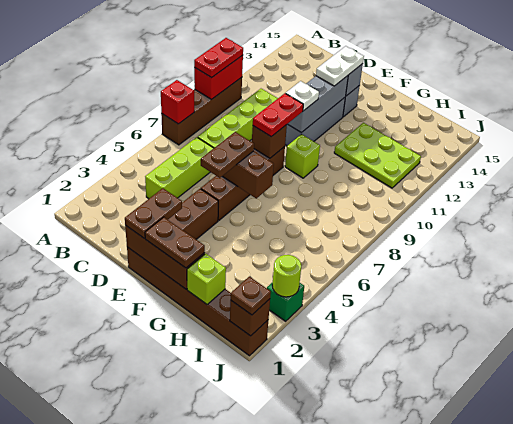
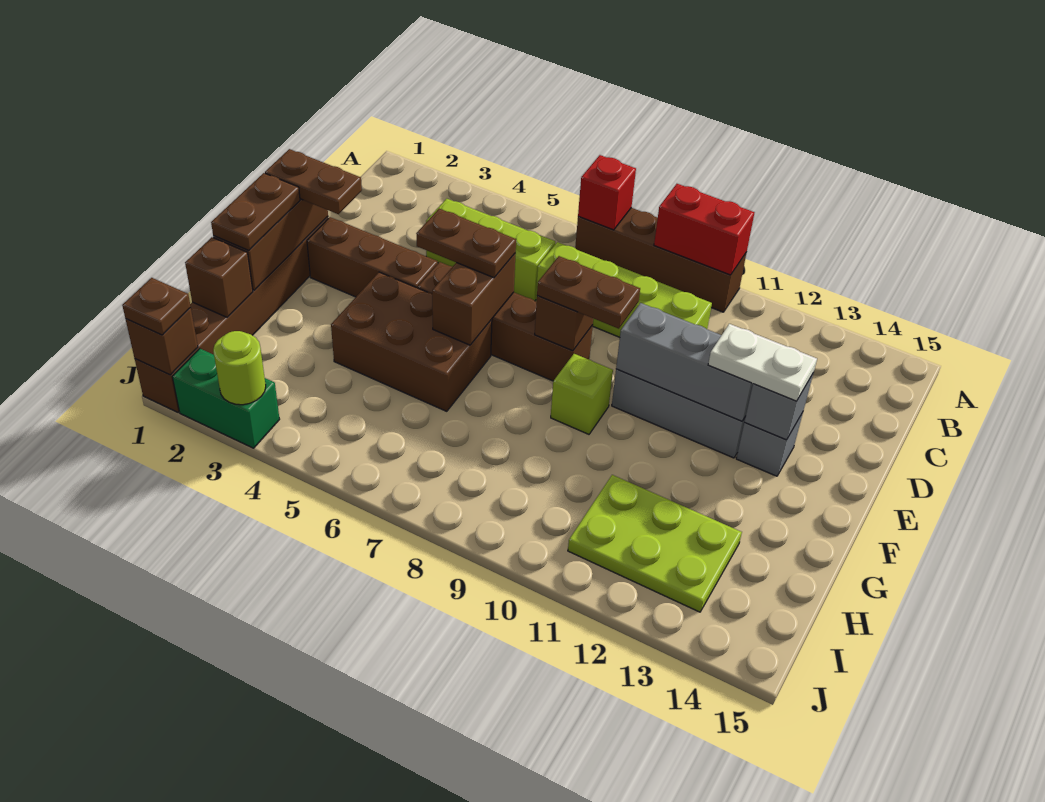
red plate A9:A10 level 3 -> none
red plate E8:E9 level 3 -> brown plate E8:E9 level 3
white plate E10 level 3 -> none
none -> brown brick F4:G6 level 1
lime plate G11:I12 level 1 -> lime plate H11:I13 level 1
lime brick H1 level 2 -> brown brick H1 level 2
green brick J3 level 1 -> green brick J2:J3 level 1

